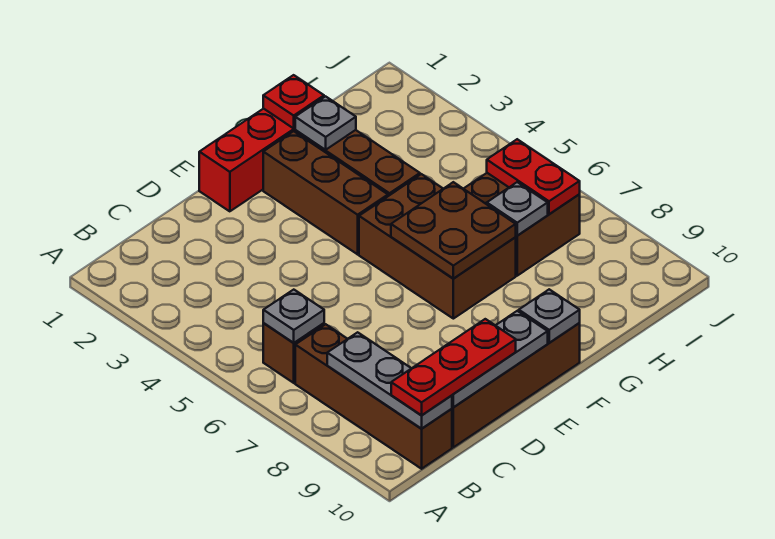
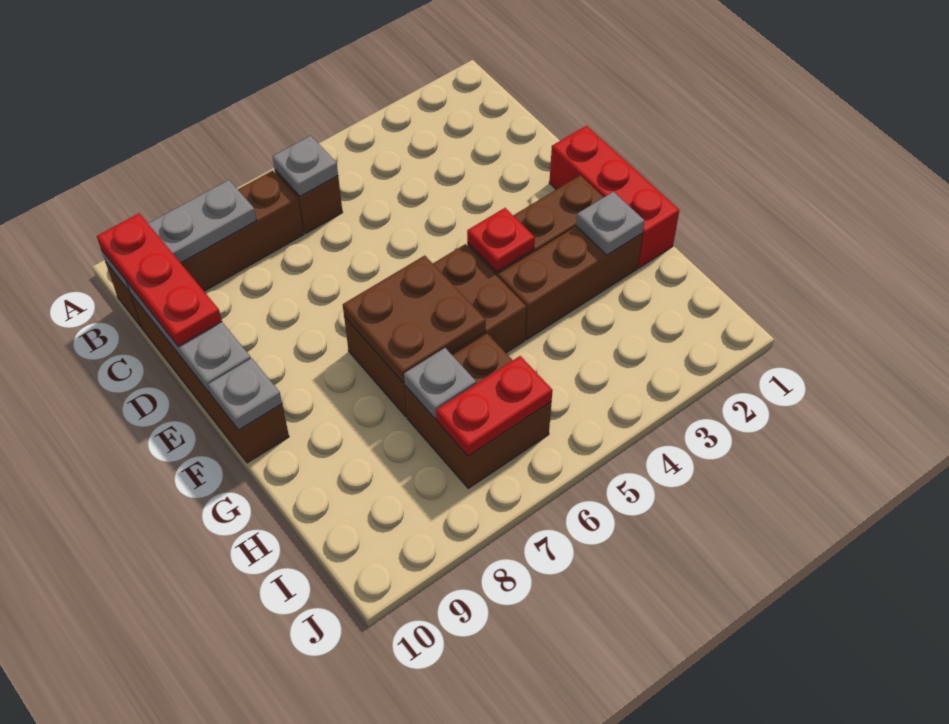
red plate G1 level 2 -> red plate F4 level 2

